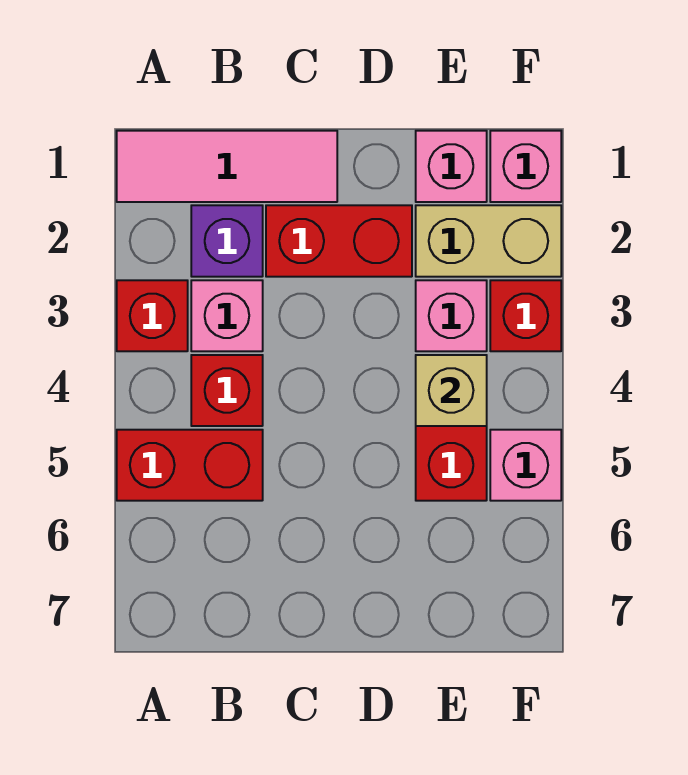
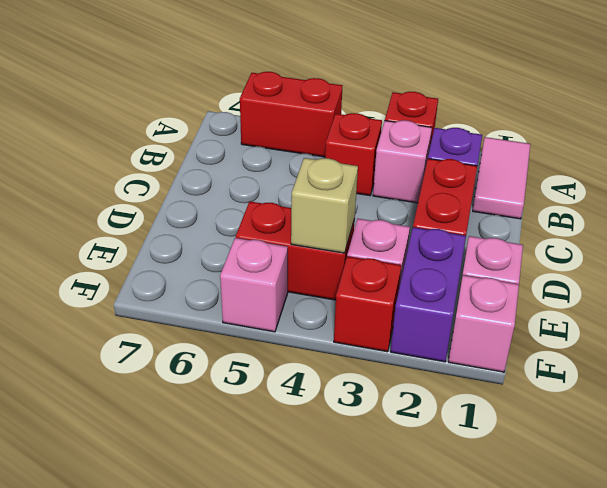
pink tile A1:C1 level 1 -> pink tile A1:B1 level 1
red brick A5:B5 level 1 -> red brick A5:A6 level 1
tan brick E2:F2 level 1 -> purple brick E2:F2 level 1

